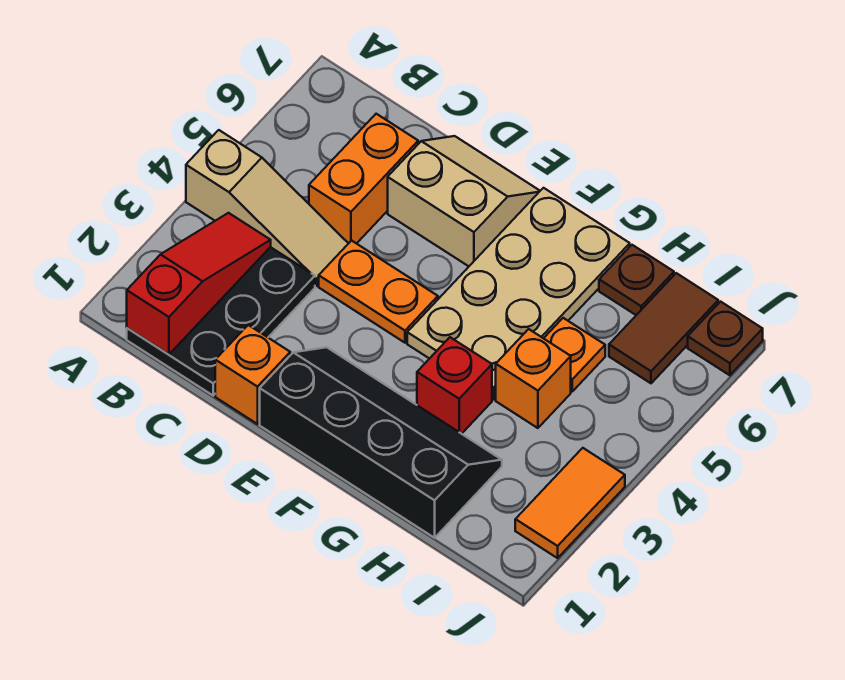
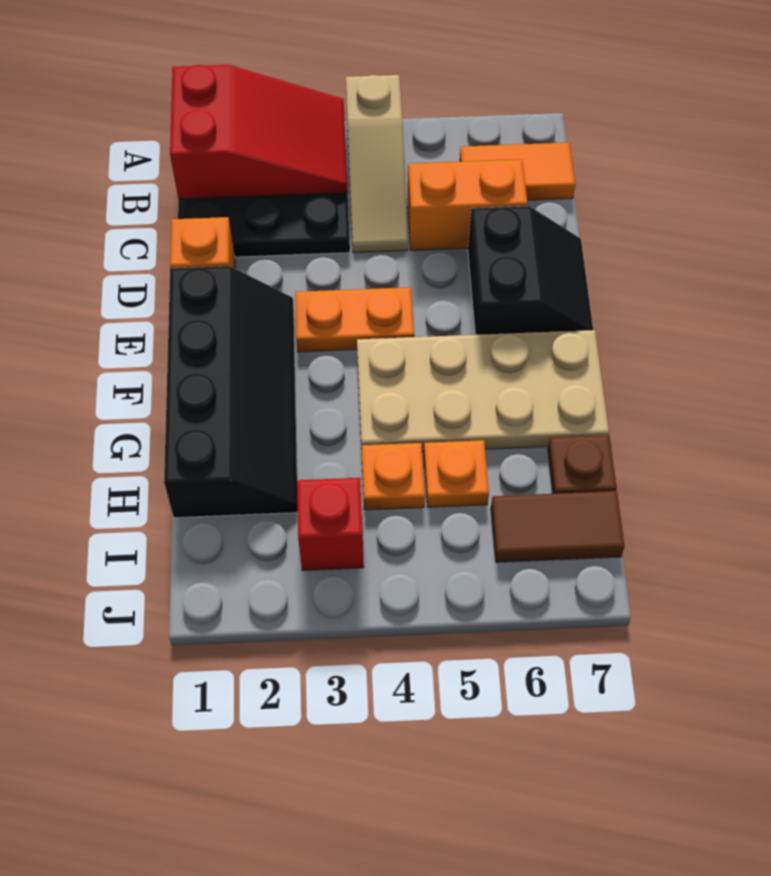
red slope B1:B3 level 2 top 1 -> red slope A1:B3 level 2 top 1
orange plate D4:E4 level 1 -> orange plate E3:E4 level 1
tan slope D6:E7 level 1 top 6 -> black slope D6:E7 level 1 top 6
red brick G3 level 1 -> red brick I3 level 1
orange brick H4 level 1 -> orange plate H4 level 1
orange tile J2:J3 level 1 -> orange tile B6:B7 level 1
brown plate J7 level 1 -> none

